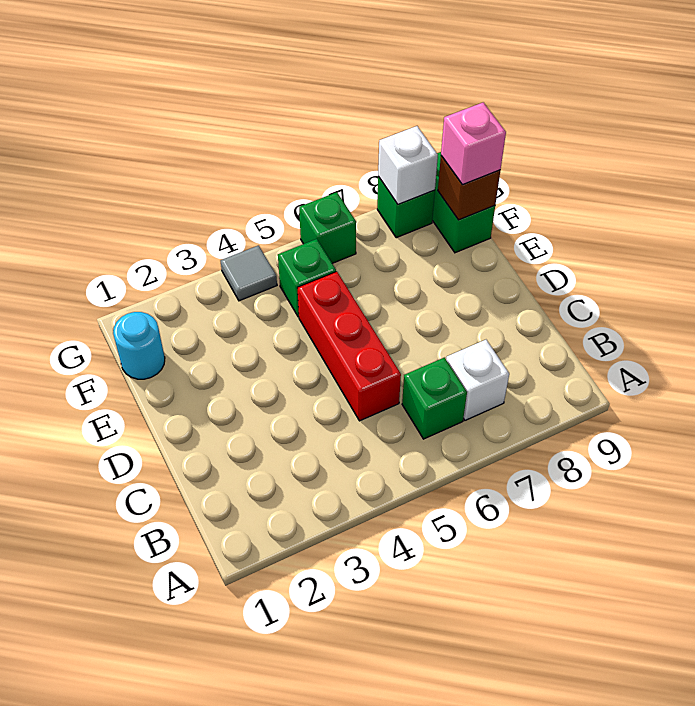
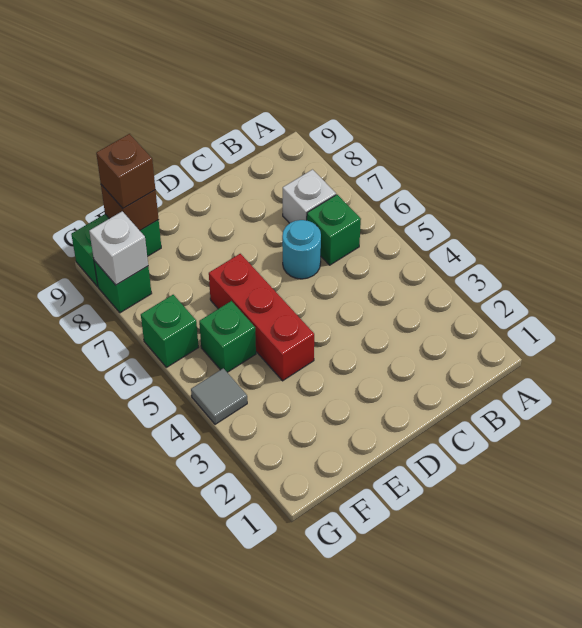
red brick C5:E5 level 1 -> red brick E4:E6 level 1
cyan round brick F1 level 1 -> cyan round brick C6 level 1
pink brick F9 level 3 -> brown brick F9 level 3

